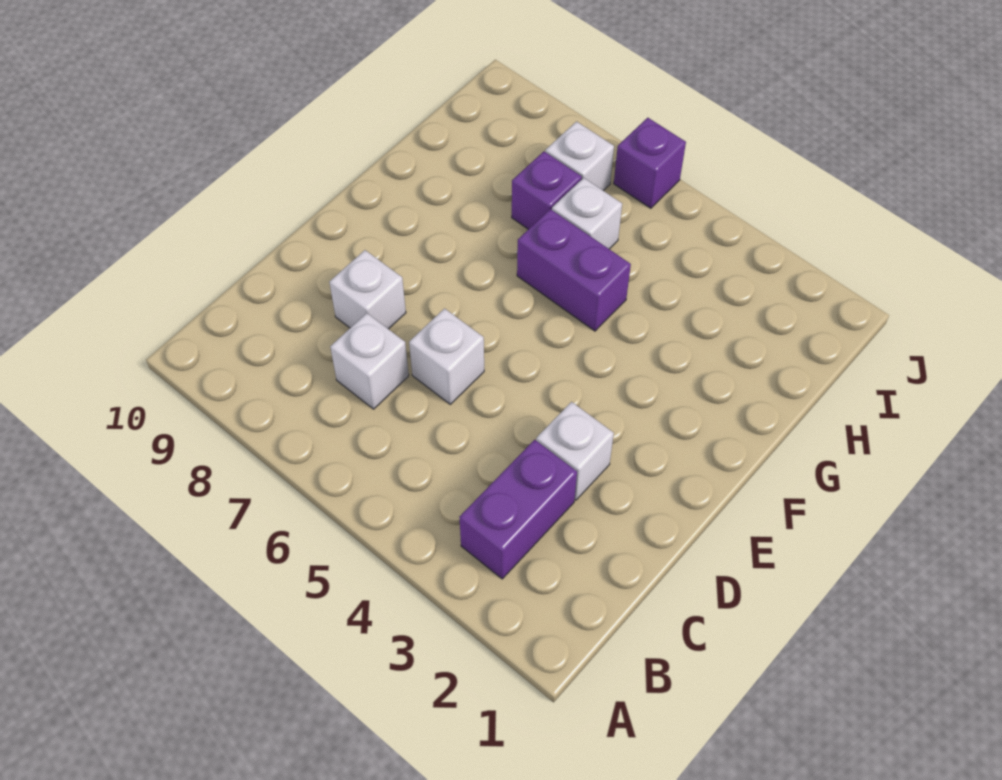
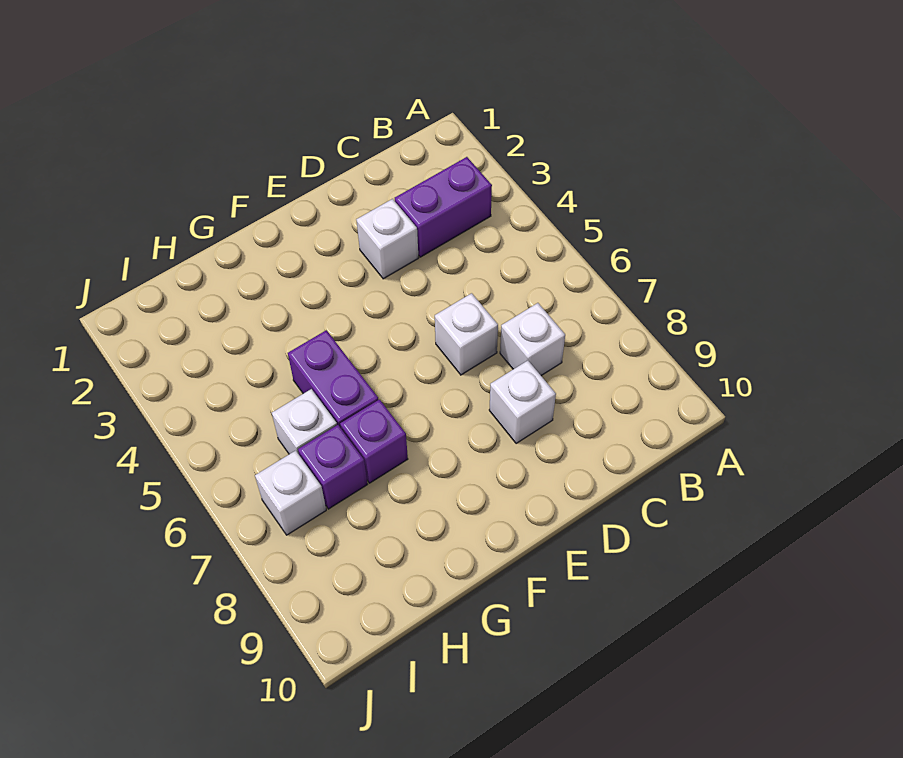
purple brick J6 level 1 -> purple brick G7 level 1

